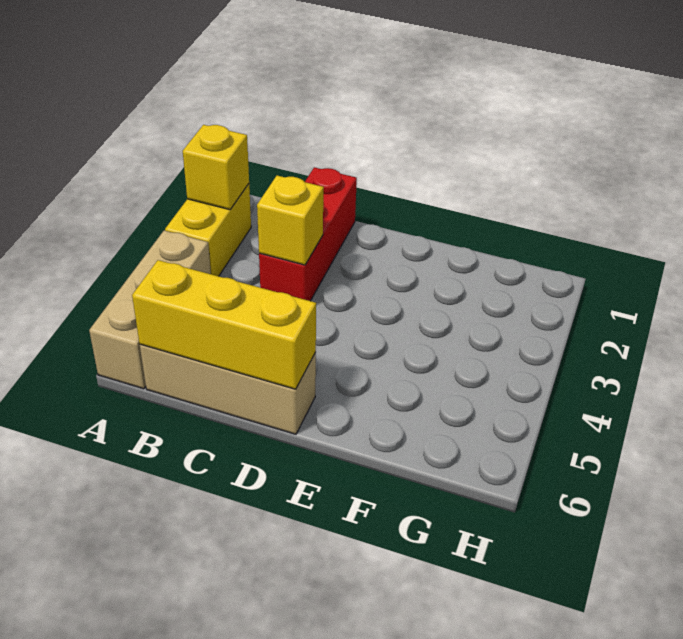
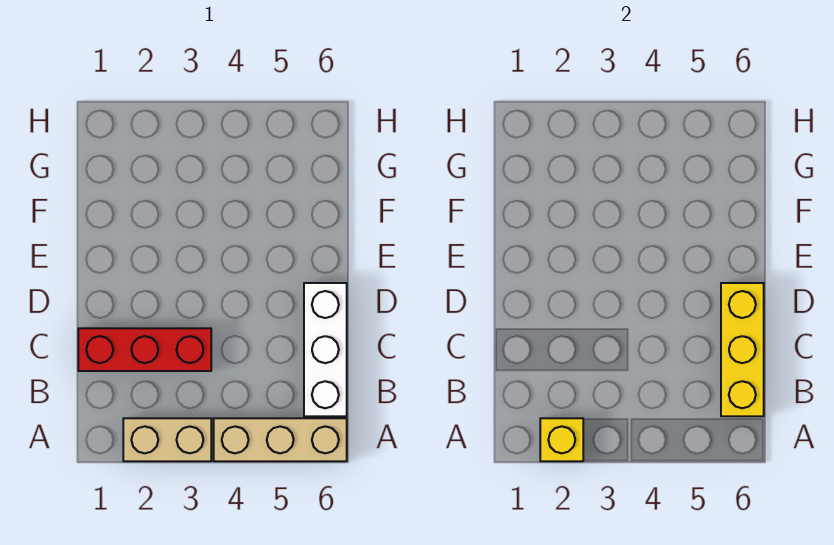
yellow brick A2:A3 level 1 -> tan brick A2:A3 level 1
tan brick B6:D6 level 1 -> white brick B6:D6 level 1
yellow brick C3 level 2 -> none

